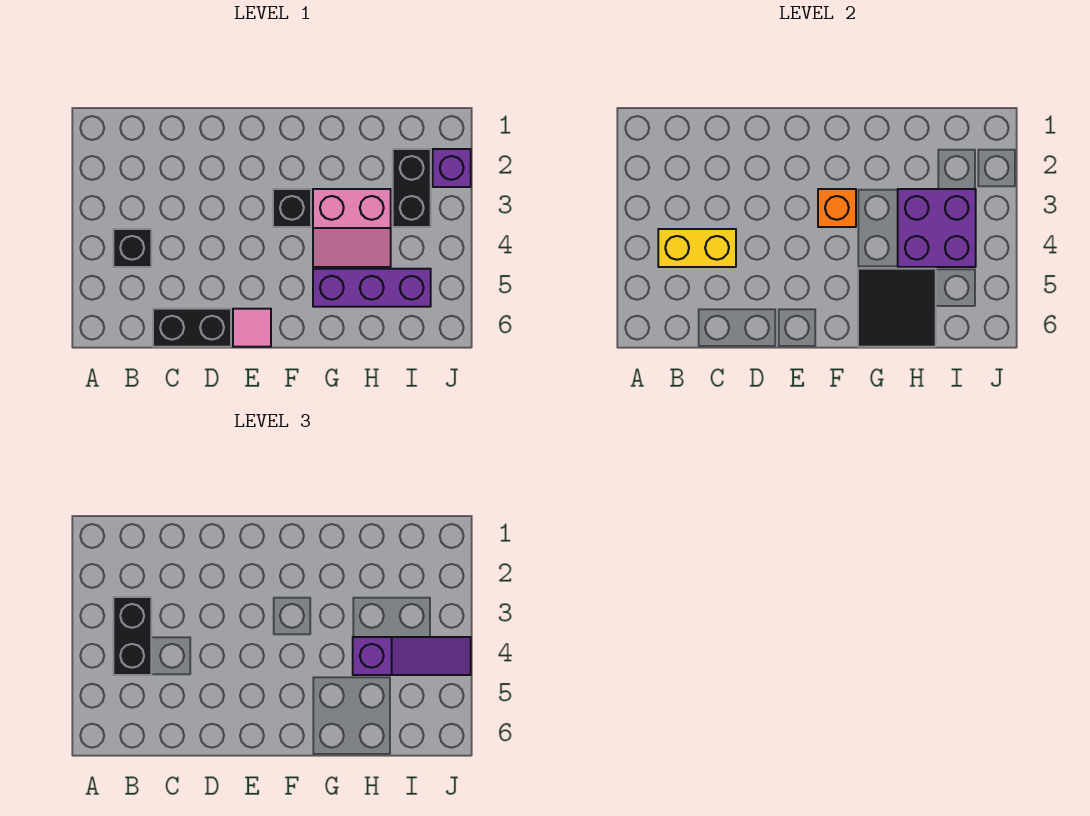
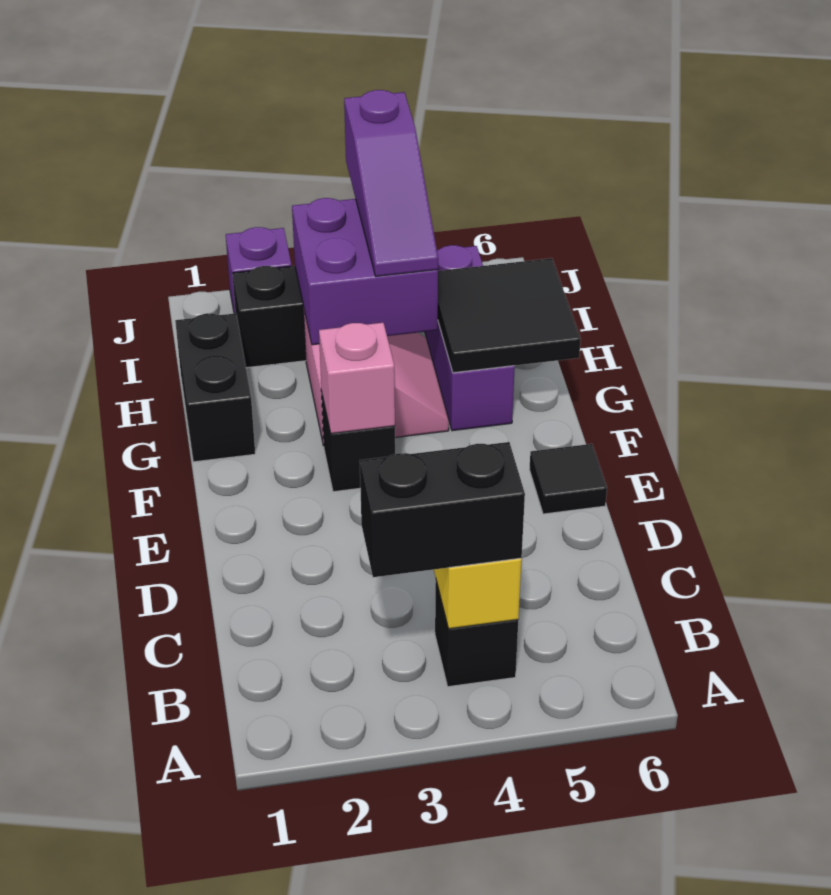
black brick C6:D6 level 1 -> black brick G1:H1 level 1
pink tile E6 level 1 -> black tile E6 level 1
orange brick F3 level 2 -> pink brick F3 level 2
purple slope H4:J4 level 3 top H -> purple slope H4:J4 level 3 top J

